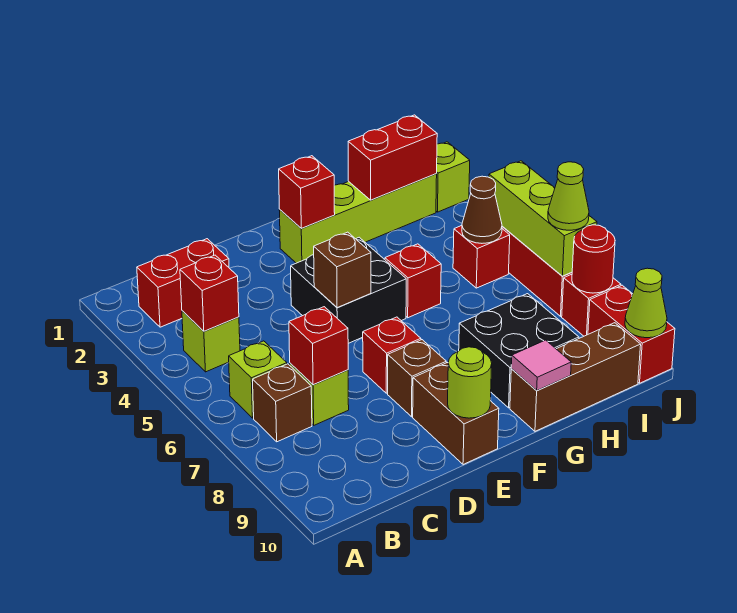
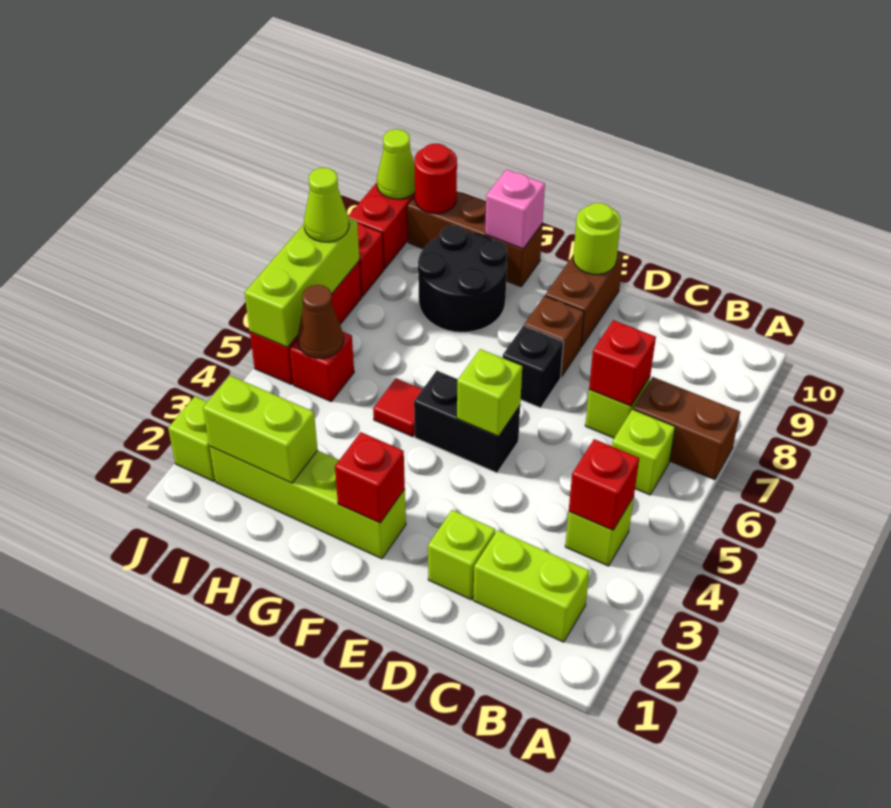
red brick B2:C2 level 1 -> lime brick B2:C2 level 1
brown brick B7 level 1 -> brown brick A7:B7 level 1
none -> lime brick D2 level 1
black brick E4:F5 level 1 -> black brick E5:F5 level 1
brown brick E5 level 2 -> lime brick E5 level 2
red brick E7 level 1 -> black brick E7 level 1
red brick G5 level 1 -> red tile G5 level 1
black brick G8:H9 level 1 -> black round brick G8:H9 level 1
pink tile G10 level 2 -> pink brick G10 level 2
red brick H2:I2 level 2 -> lime brick H2:I2 level 2
red round brick J8 level 2 -> red round brick I10 level 2

